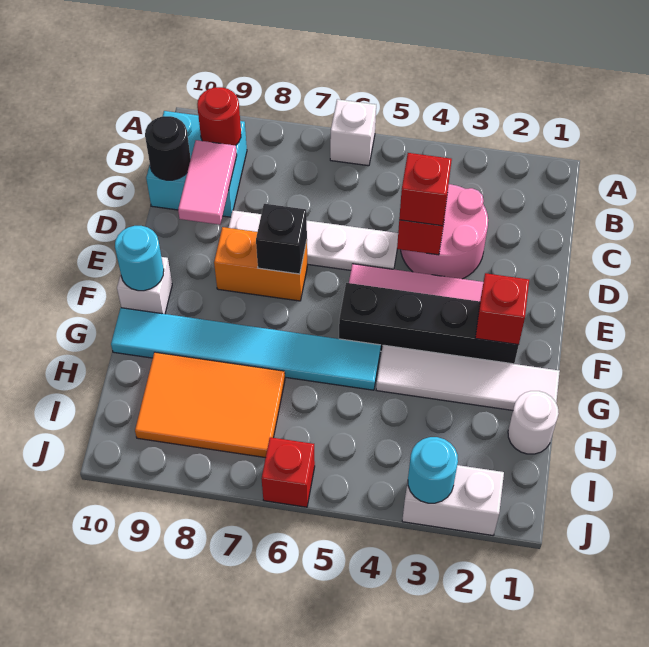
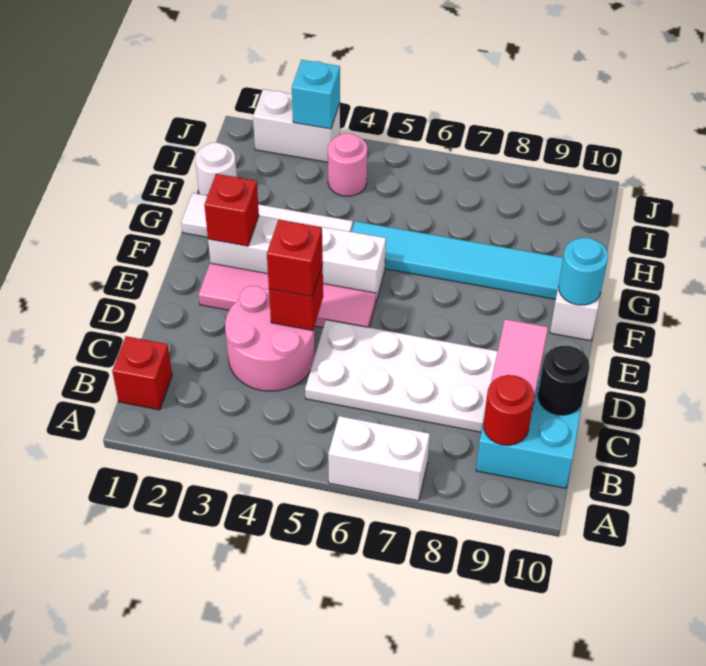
white brick A6 level 1 -> white brick A6:A7 level 1
white plate D5:D8 level 1 -> white plate C5:D8 level 1
orange brick E7:E8 level 1 -> none
black brick E7 level 2 -> none
black brick F2:F5 level 1 -> white brick F2:F5 level 1
orange tile H7:I9 level 1 -> none
none -> pink round brick I4 level 1
cyan round brick J3 level 2 -> cyan brick J3 level 2
red brick J6 level 1 -> red brick B1 level 1

